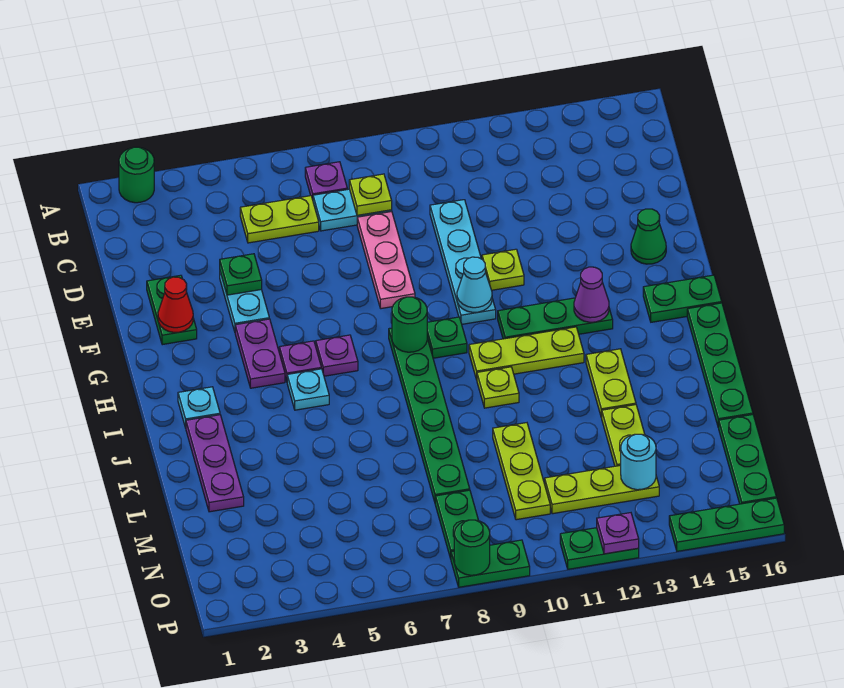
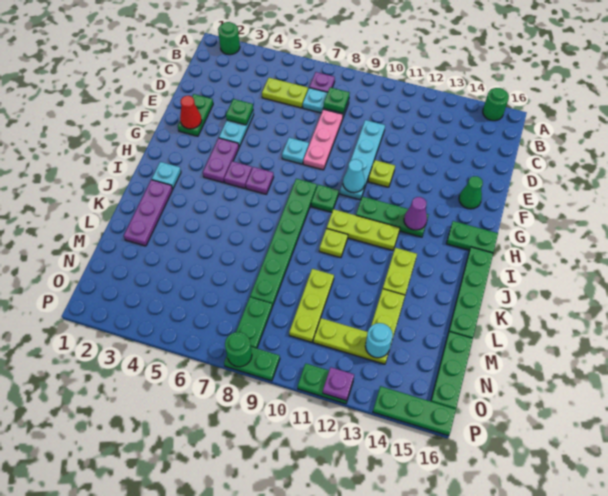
lime plate C8 level 2 -> green plate C8 level 2
green round brick H8 level 2 -> green round brick A15 level 1
cyan plate I5 level 1 -> cyan plate F7 level 1

